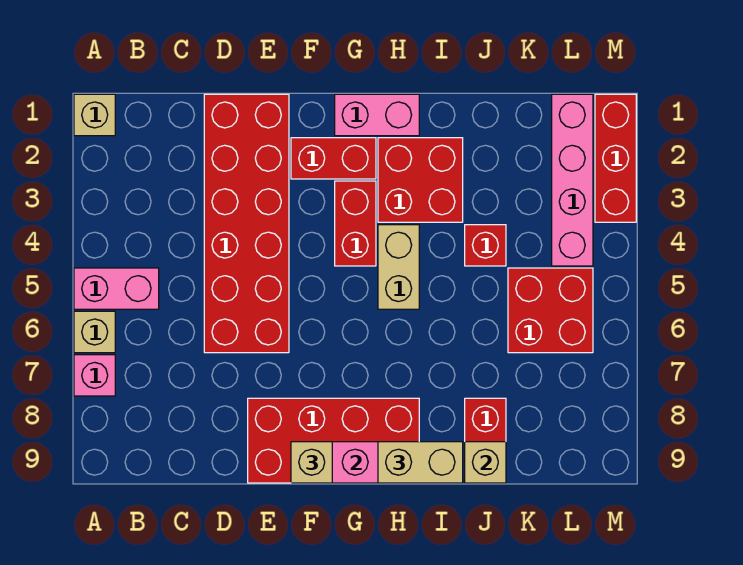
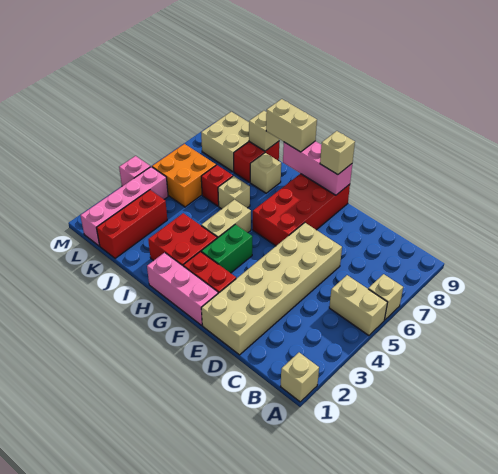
pink brick A5:B5 level 1 -> tan brick A5:B5 level 1
pink brick A7 level 1 -> pink brick M4 level 1
red brick D1:E6 level 1 -> tan brick D1:E6 level 1
red brick E8:H9 level 1 -> red brick F6:G9 level 1
pink brick G1:H1 level 1 -> pink brick F1:H1 level 1
red brick G3:G4 level 1 -> green brick G3:G4 level 1
none -> tan brick I6 level 1
none -> tan brick I8 level 1
red brick J4 level 1 -> red brick J6 level 1
red brick K5:L6 level 1 -> orange brick K5:L6 level 1
none -> tan brick K8:L9 level 1
red brick M1:M3 level 1 -> red brick K1:K3 level 1

